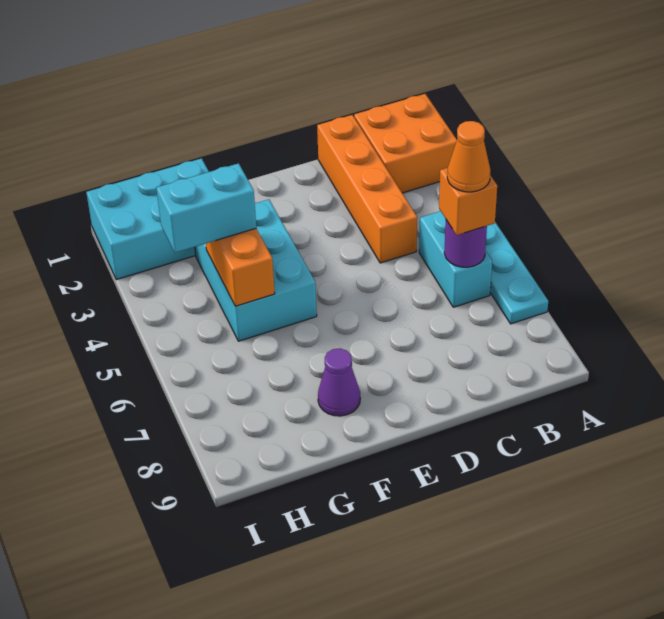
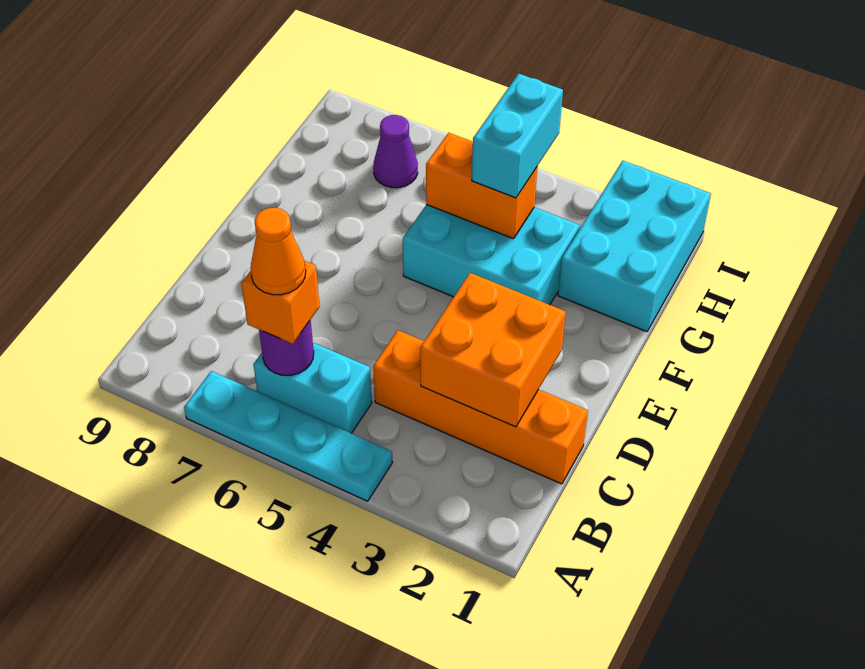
orange brick A1:B2 level 1 -> orange brick C2:D3 level 2
purple cone F8 level 1 -> purple cone H7 level 1

